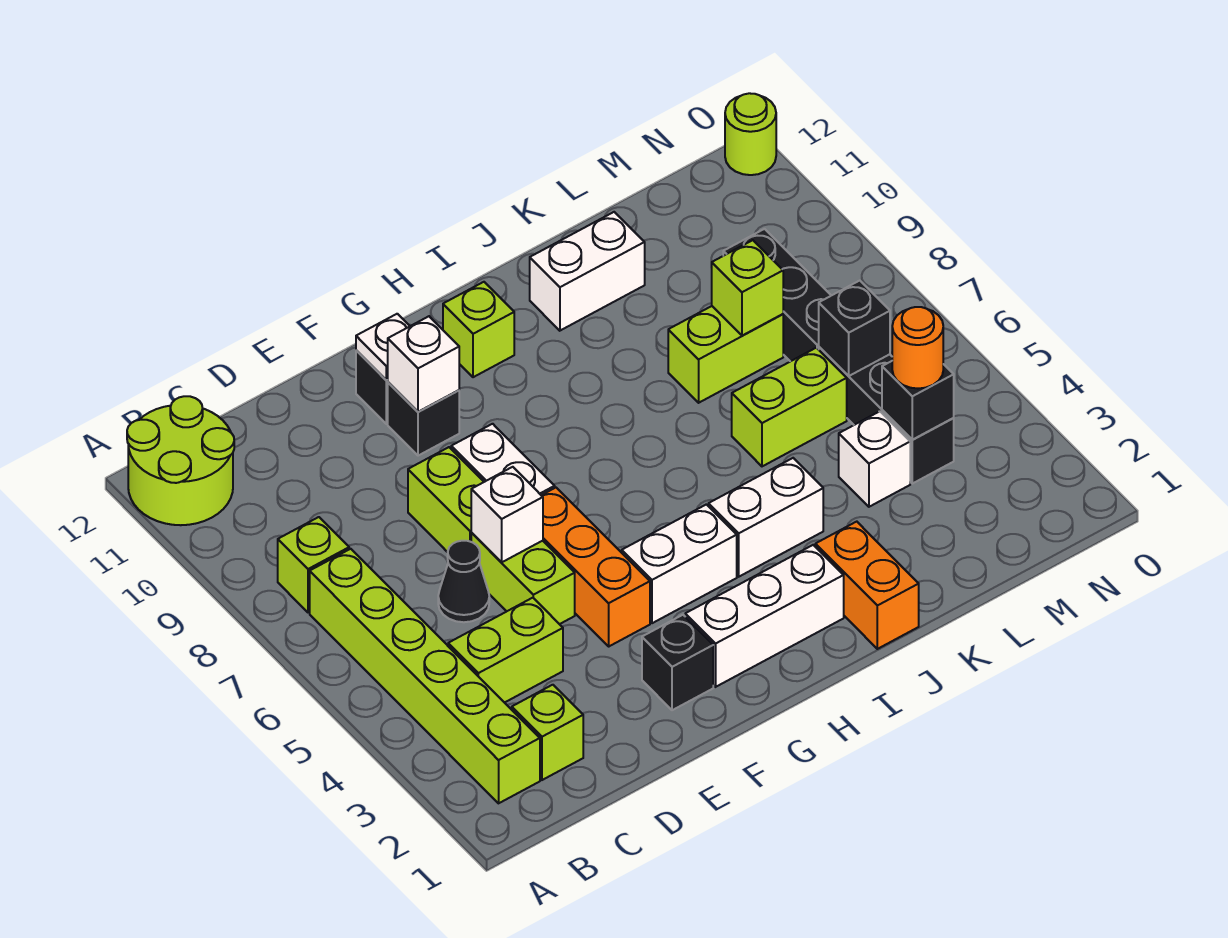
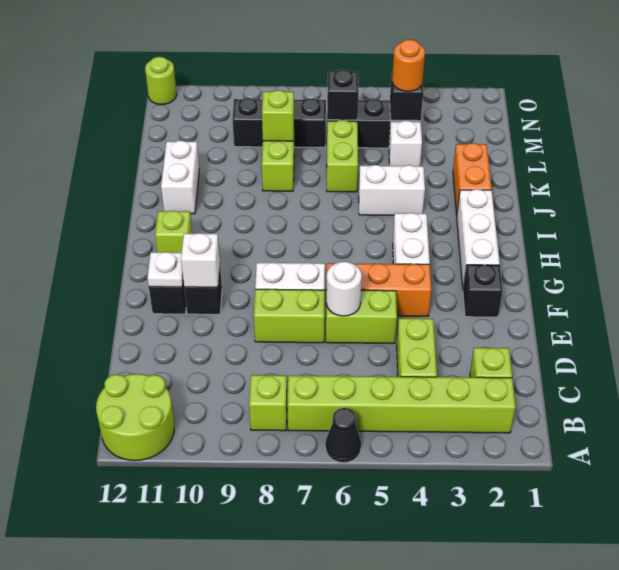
black cone D6 level 1 -> black cone A6 level 1
white brick E6 level 2 -> white round brick E6 level 2
white brick I4:J4 level 1 -> white brick J4:J5 level 1
orange brick J1:J2 level 1 -> orange brick J2:K2 level 1

